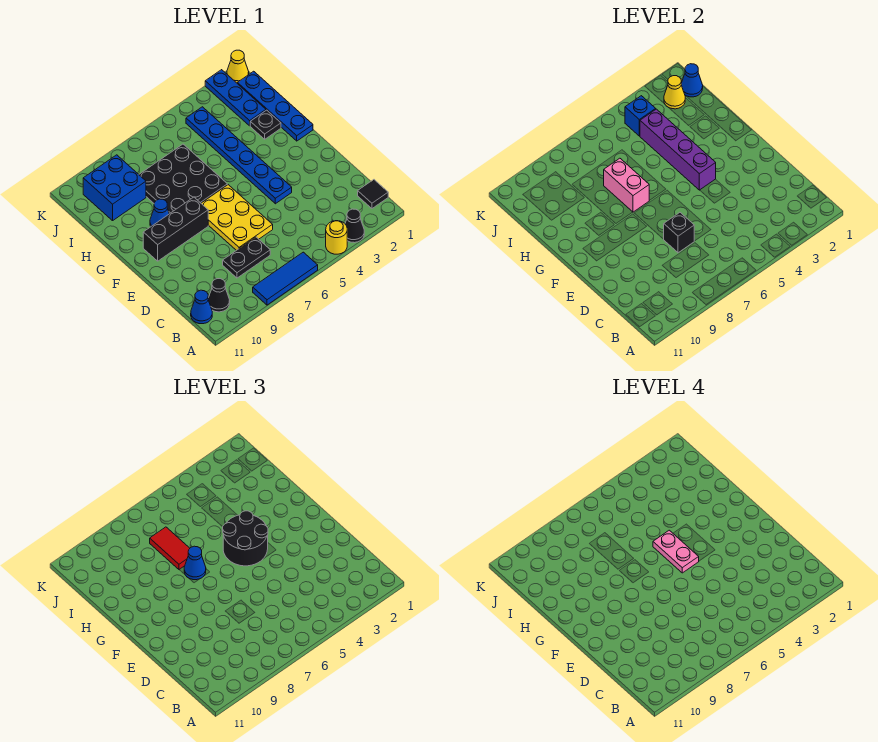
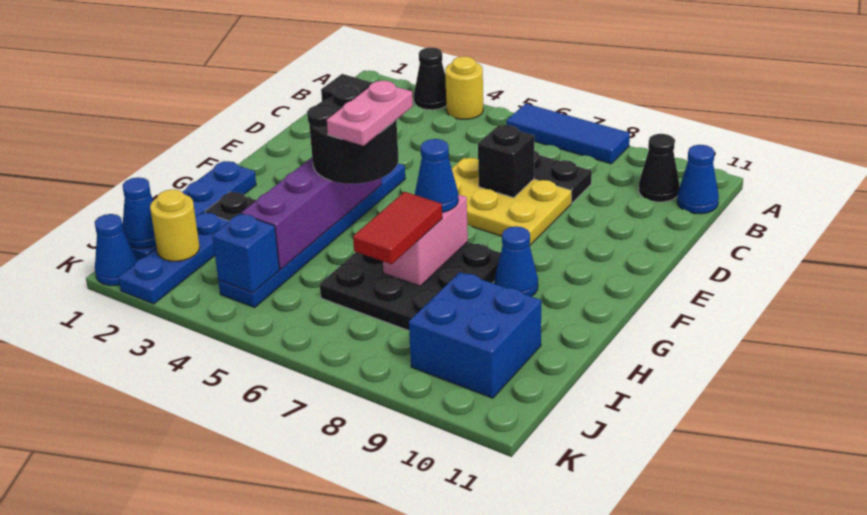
yellow plate D6:F7 level 1 -> yellow plate D6:E8 level 1
black brick F8:F10 level 1 -> none
yellow cone J2 level 2 -> yellow round brick J2 level 2
yellow cone K1 level 1 -> blue cone K1 level 1

